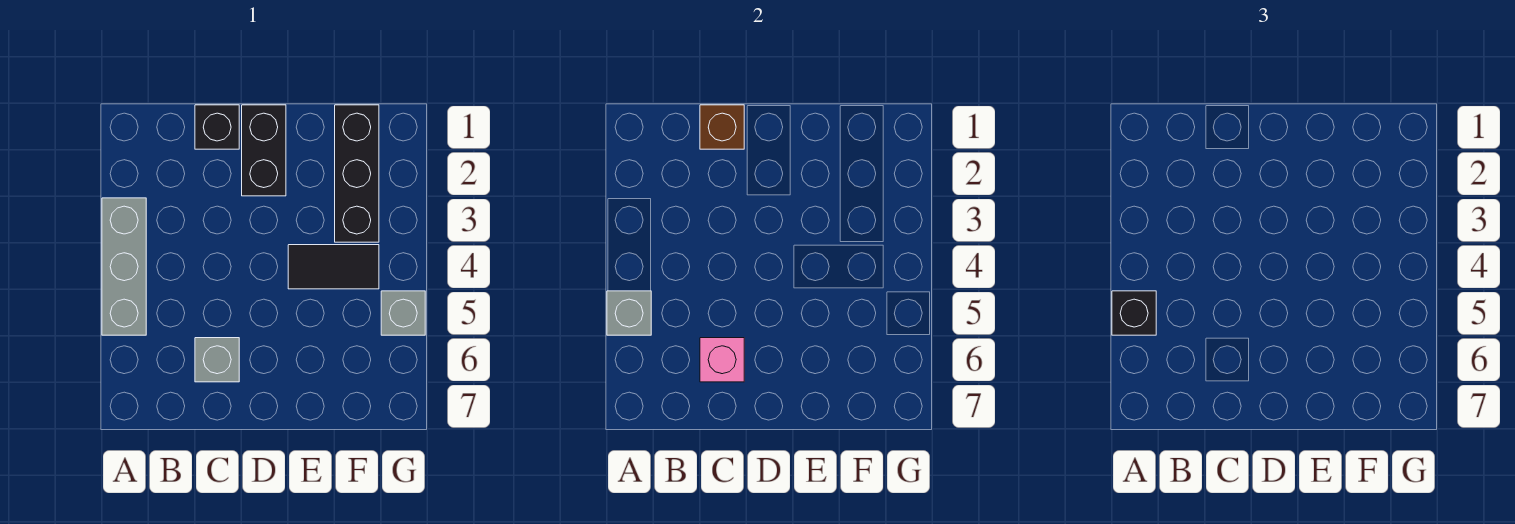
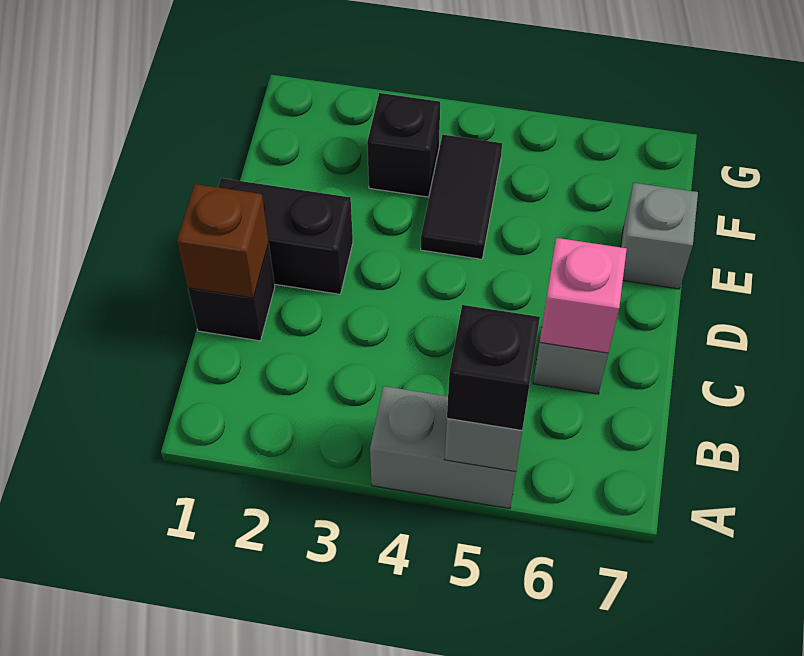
grey brick A3:A5 level 1 -> grey brick A4:A5 level 1
black brick F1:F3 level 1 -> black brick F3 level 1
grey brick G5 level 1 -> grey brick E7 level 1

